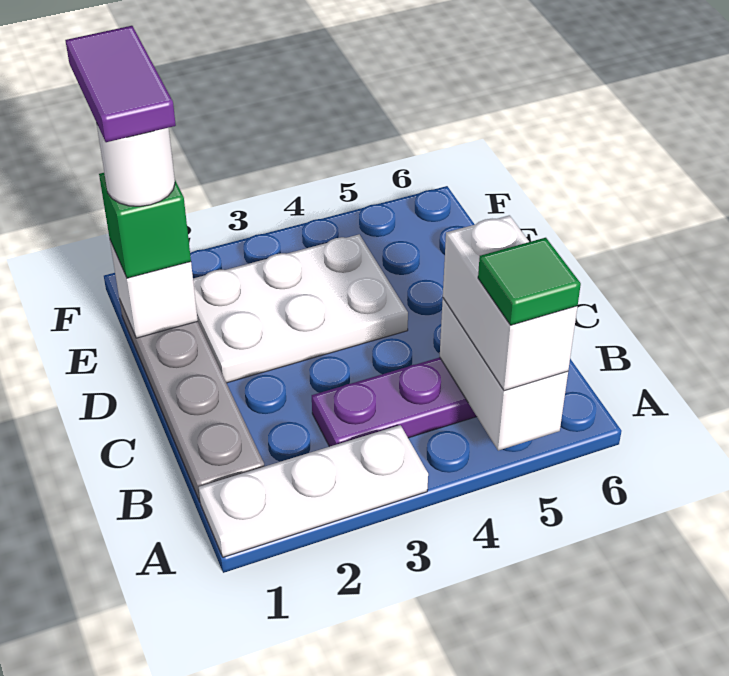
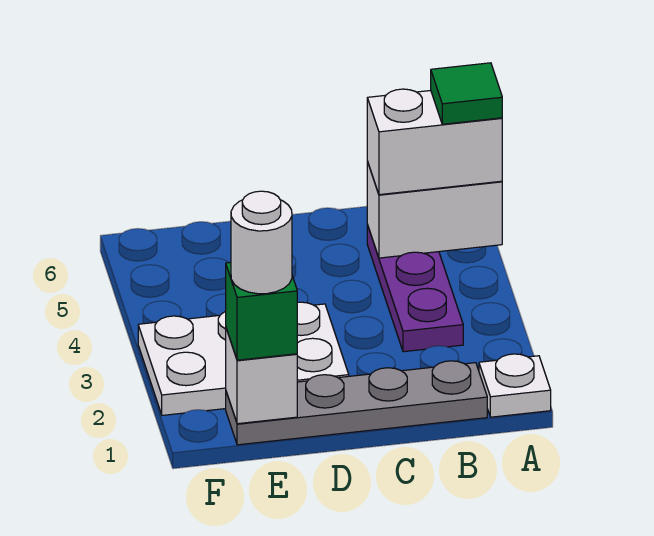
white plate A1:A3 level 1 -> white plate A1 level 1
white plate D2:E4 level 1 -> white plate D2:F3 level 1
purple tile E1:F1 level 5 -> none

